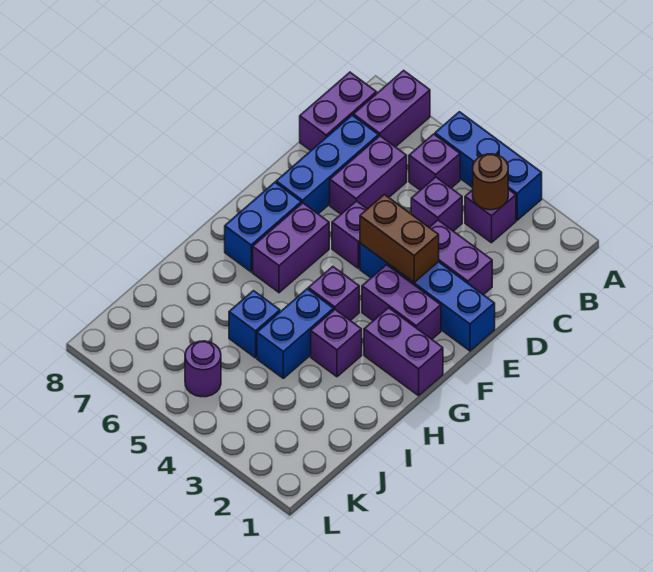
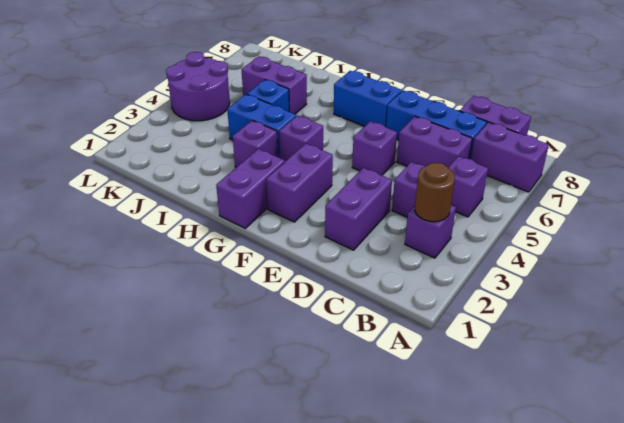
blue brick A3:A5 level 1 -> none
blue brick E1:E4 level 1 -> none
brown brick E3:E4 level 2 -> none
purple brick F6:G6 level 1 -> purple brick I6:J6 level 1
purple round brick K5 level 1 -> purple round brick K4:L5 level 1

